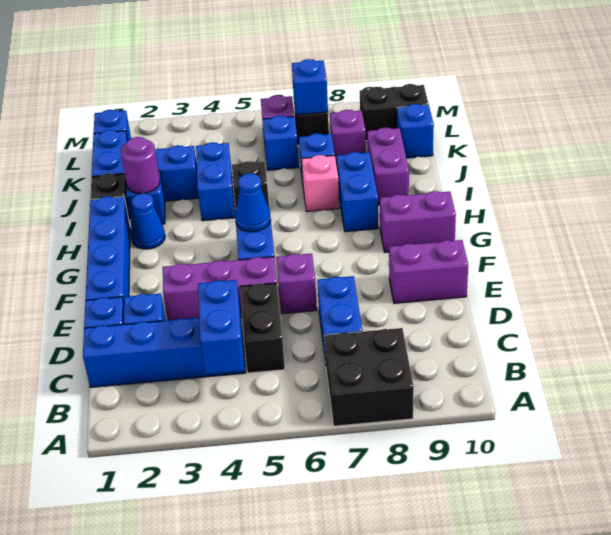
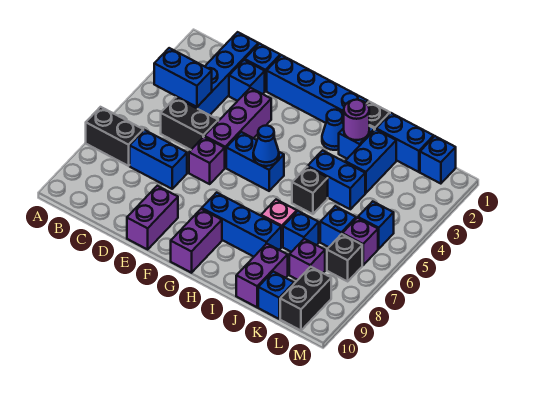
black brick A7:B8 level 1 -> black brick A7:B7 level 1
blue brick H8:I8 level 1 -> blue brick G8:I8 level 1
purple brick I9:J9 level 1 -> purple brick J9:J10 level 1
blue brick L7 level 2 -> blue brick L5 level 1

